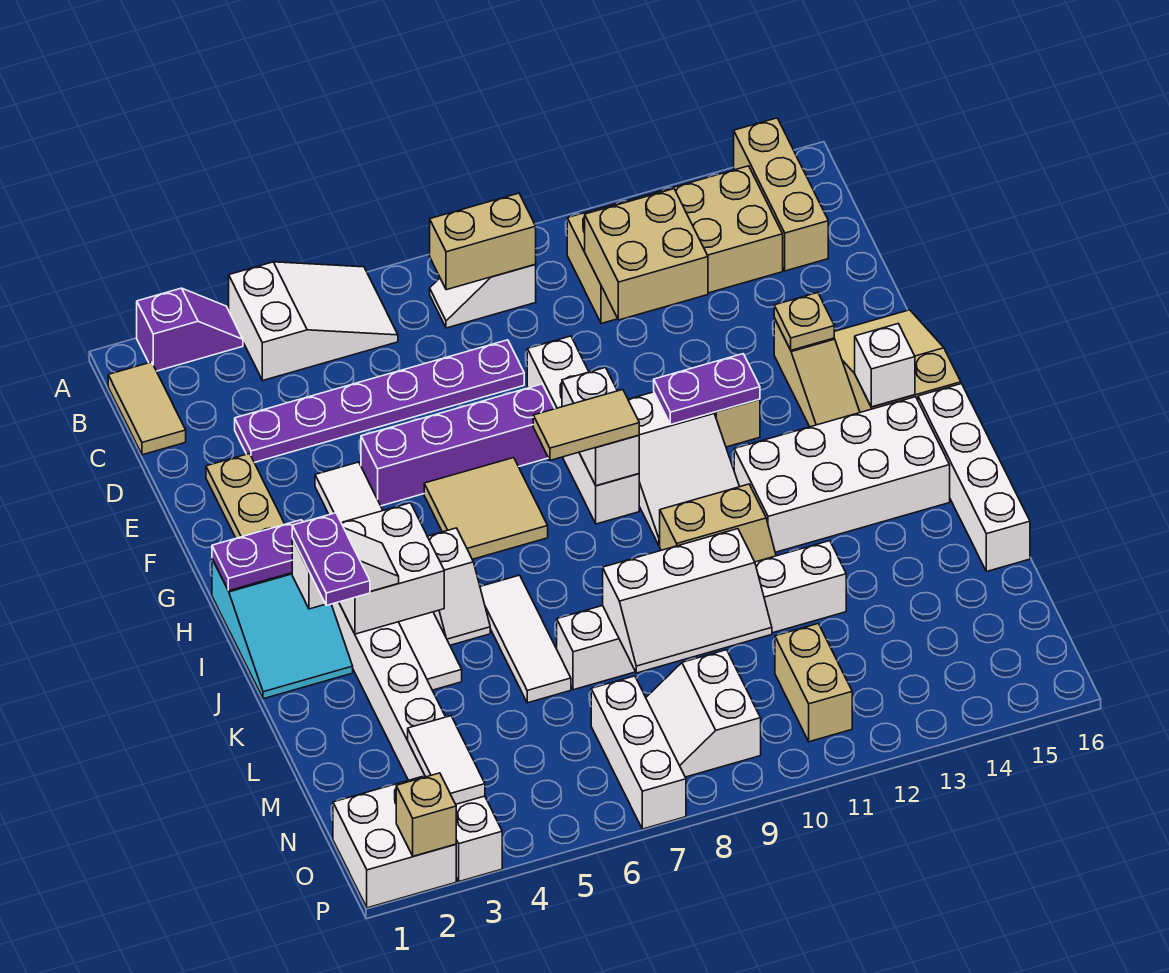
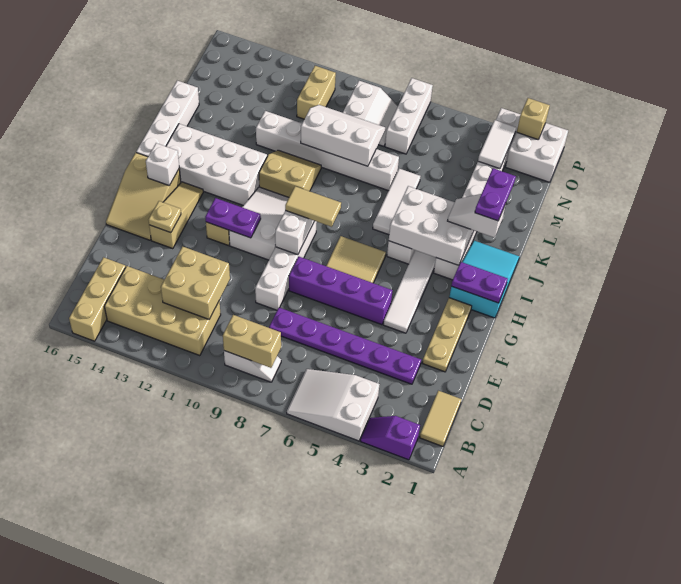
white brick I3:J4 level 2 -> white brick I3:J5 level 2

